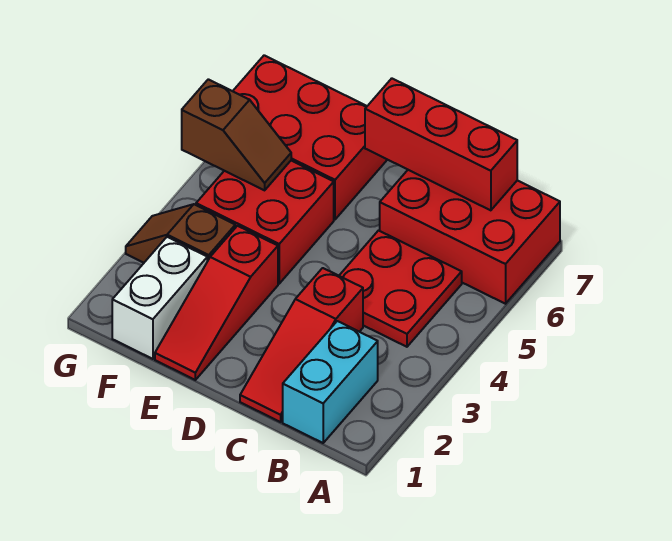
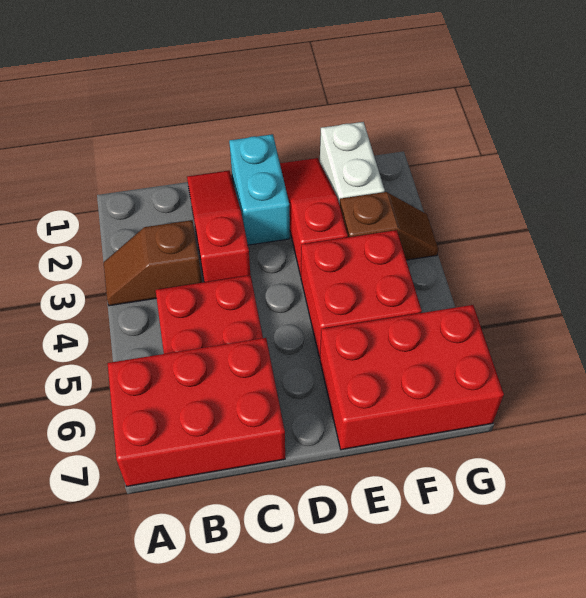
cyan brick B1:B2 level 1 -> cyan brick D1:D2 level 1
red brick B7:D7 level 2 -> none
brown slope F5:G5 level 2 top G -> brown slope A3:B3 level 1 top B

